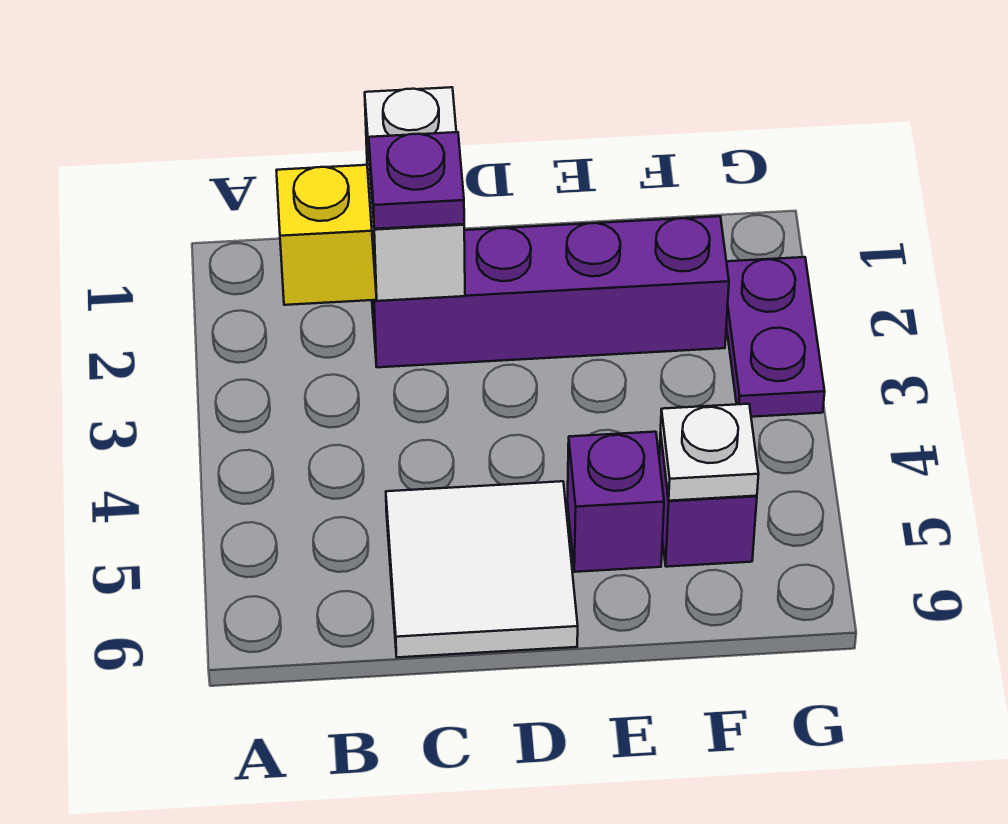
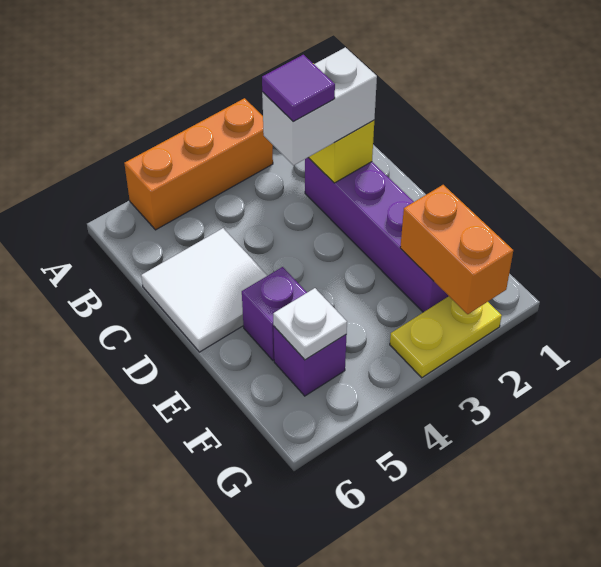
none -> orange brick A3:A5 level 1
purple plate C3 level 4 -> purple tile C3 level 4
none -> orange brick F2:G2 level 2
purple plate G2:G3 level 1 -> yellow plate G2:G3 level 1

